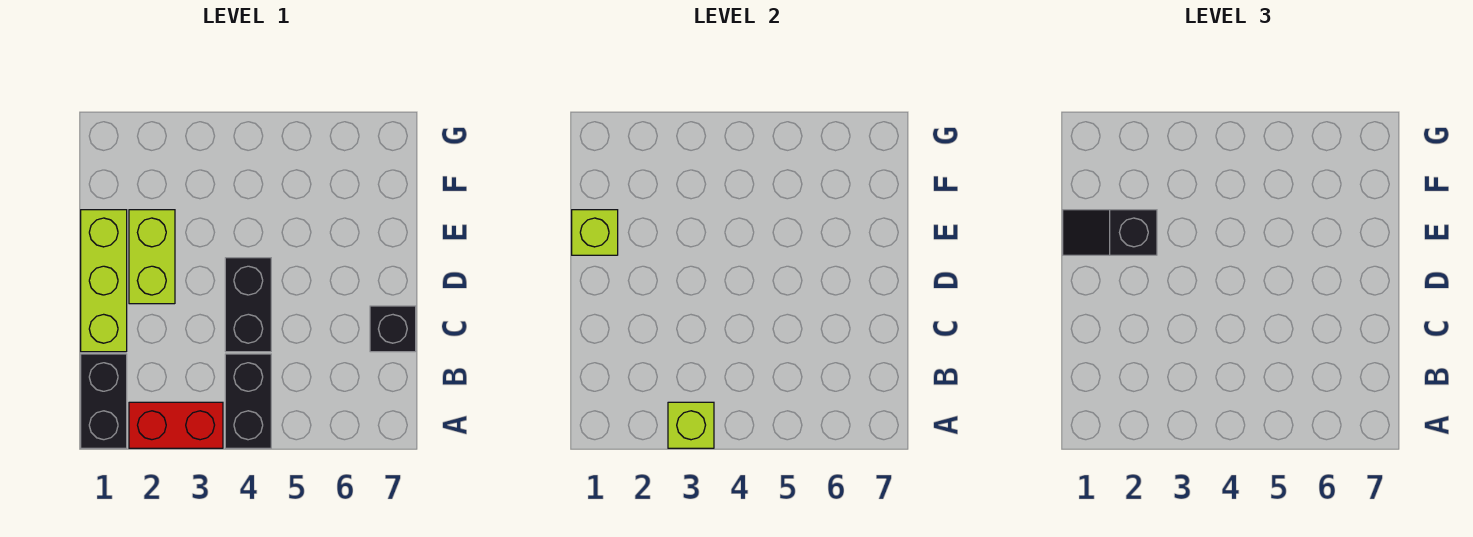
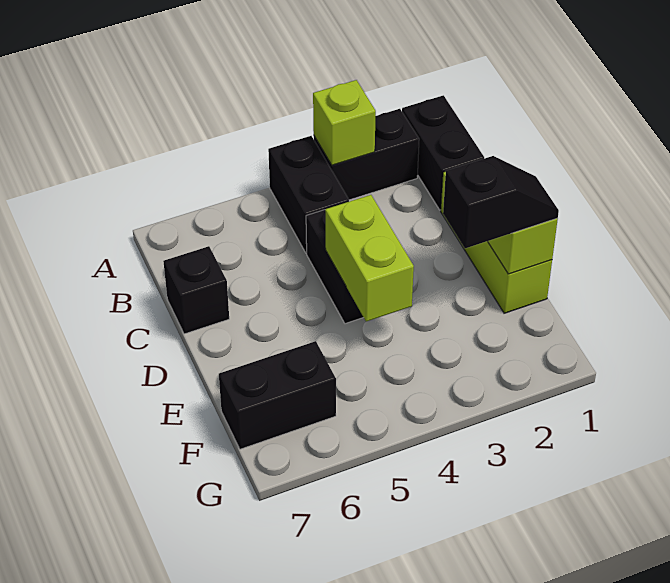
red brick A2:A3 level 1 -> black brick A2:A3 level 1
lime brick D2:E2 level 1 -> lime brick D4:E4 level 2
none -> black brick F6:F7 level 1

